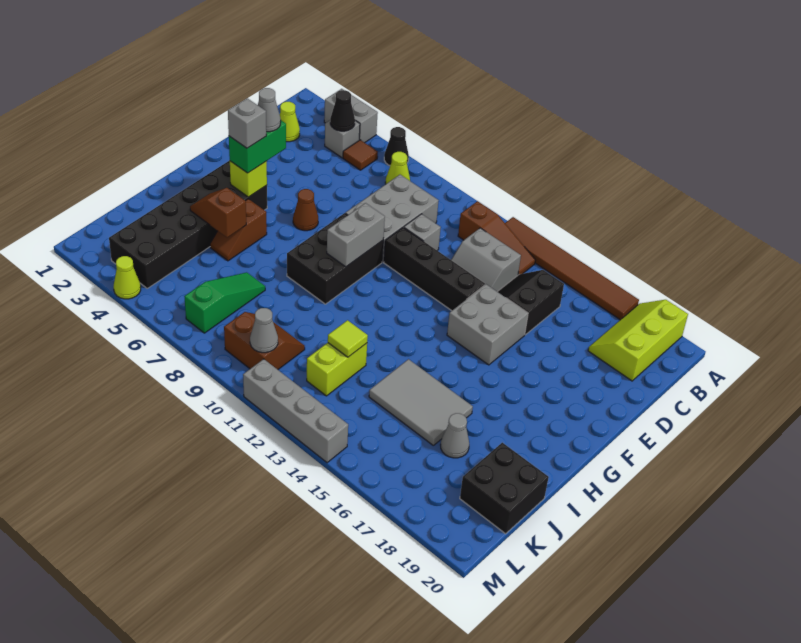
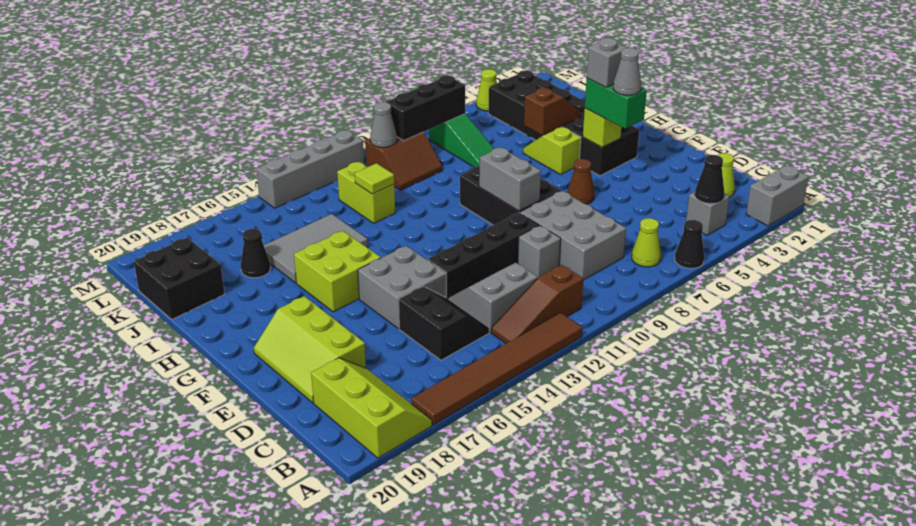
grey brick A3:A4 level 1 -> grey brick A1:A2 level 1
brown tile B5 level 1 -> none
none -> lime slope D18:F19 level 1 top 18
none -> lime brick G15:H16 level 1
brown slope H5:I5 level 1 top H -> lime slope H5:I5 level 1 top H
grey cone J17 level 1 -> black cone J17 level 1
none -> black brick L7:L9 level 2

